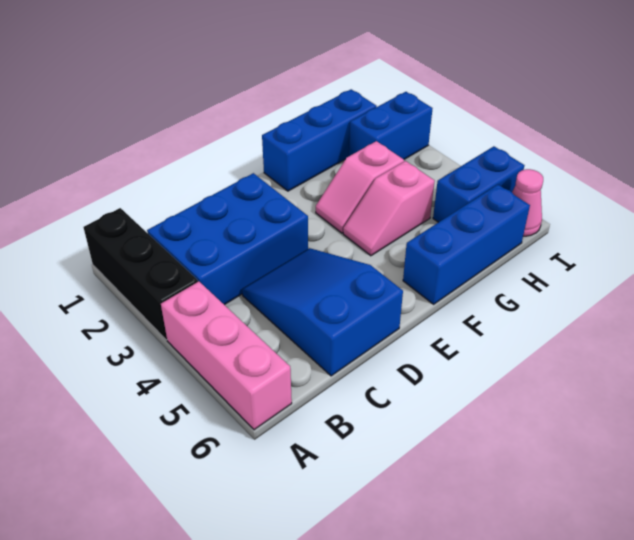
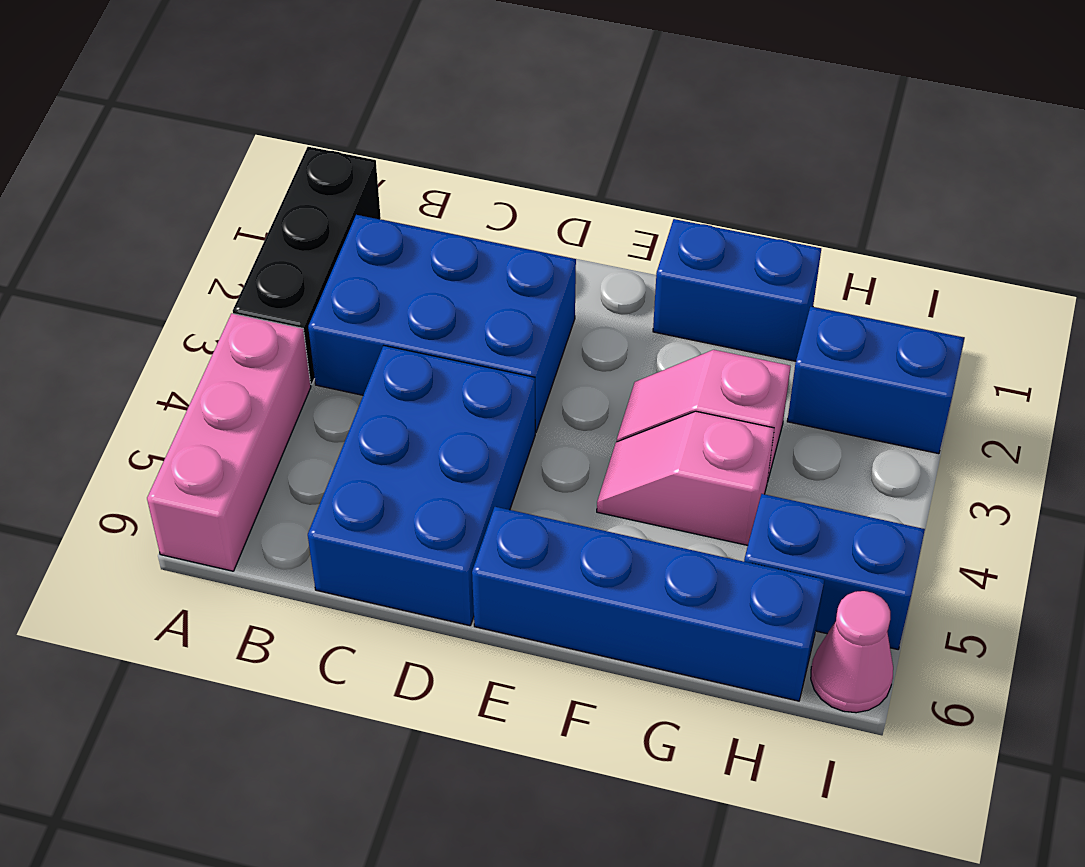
blue slope C4:D6 level 1 top 6 -> blue brick C4:D6 level 1
blue brick F1:H1 level 1 -> blue brick F1:G1 level 1
blue brick F6:H6 level 1 -> blue brick E6:H6 level 1

